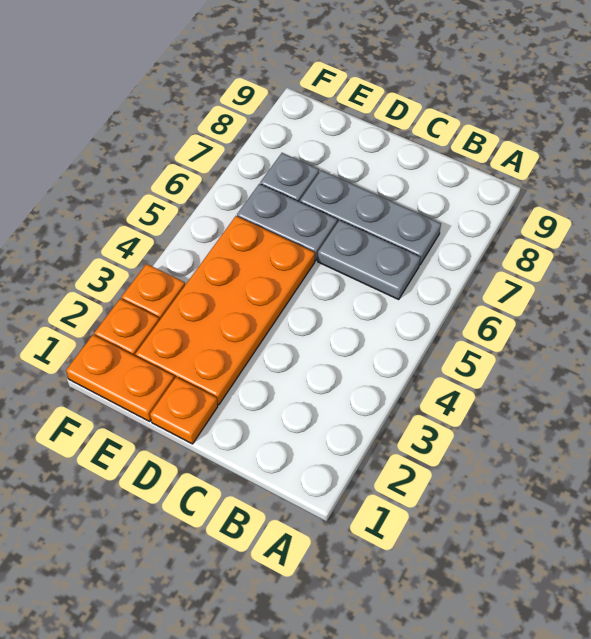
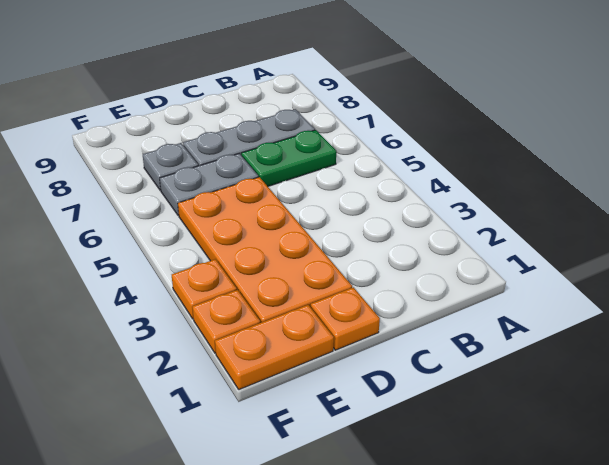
grey plate B6:C6 level 1 -> green plate B6:C6 level 1

